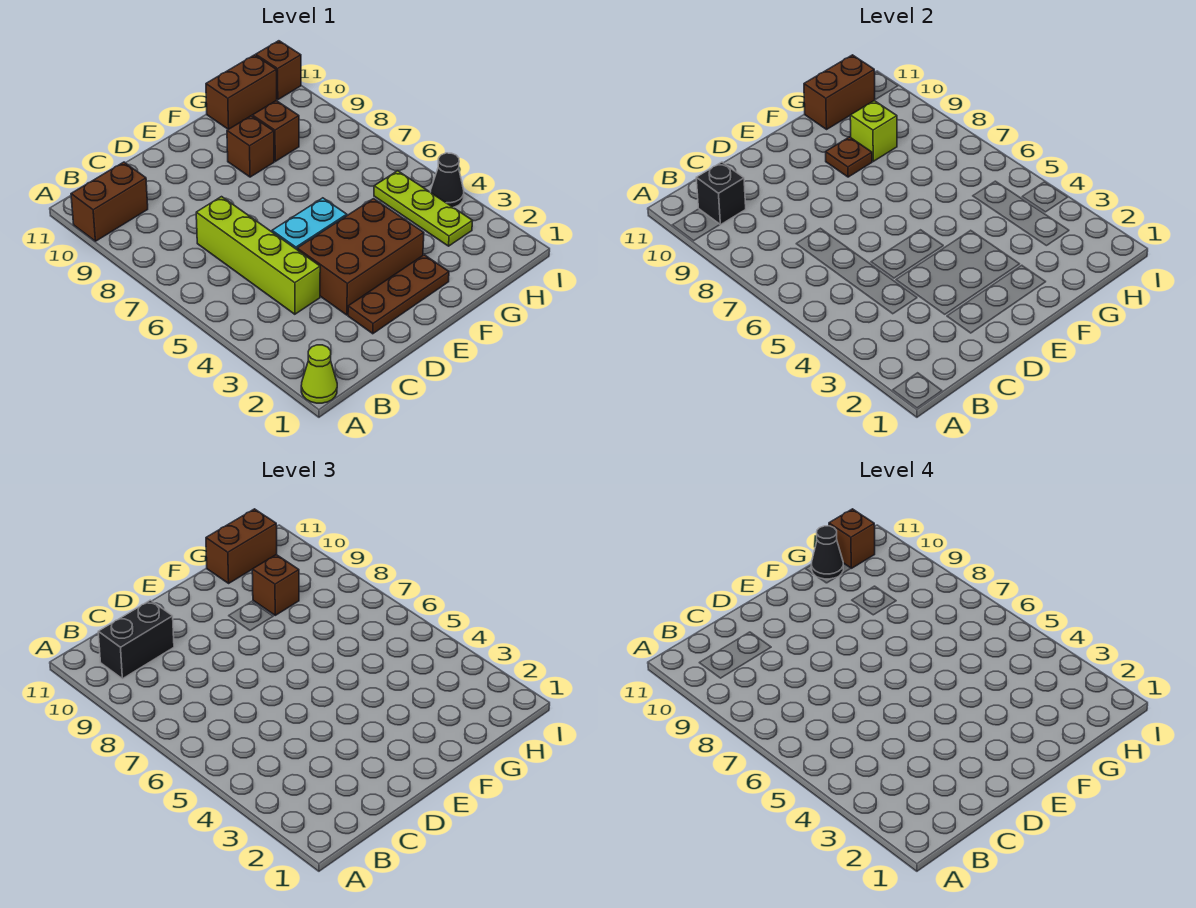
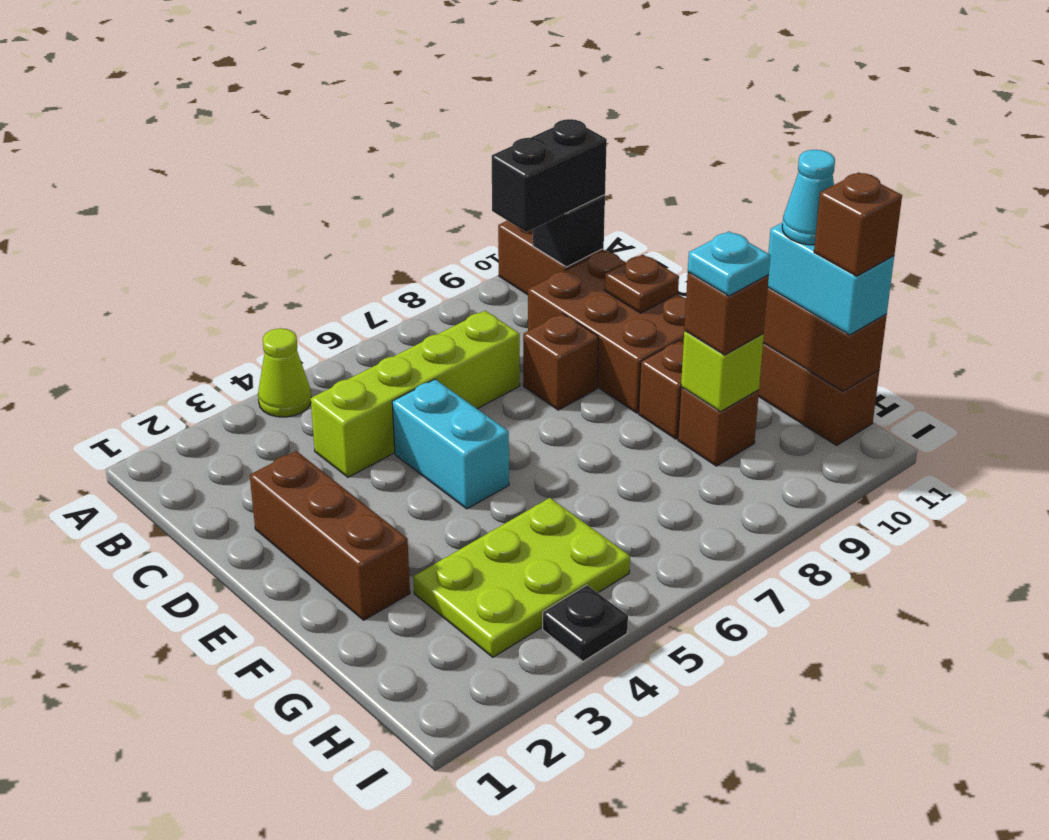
lime cone A1 level 1 -> lime cone A4 level 1
black brick B10:C10 level 3 -> black brick B9:B10 level 3
brown plate D2:F2 level 1 -> brown brick D2:F2 level 1
brown brick D3:F4 level 1 -> brown brick C9:E10 level 1
brown plate F9 level 2 -> brown plate D10 level 2
none -> cyan plate G9 level 4
brown brick G11:H11 level 3 -> cyan brick G11:H11 level 3
black cone G11 level 4 -> cyan cone G11 level 4
lime plate H3:H5 level 1 -> lime plate G3:H5 level 1
black cone I4 level 1 -> black plate I4 level 1
brown brick I11 level 1 -> brown brick D8 level 1

